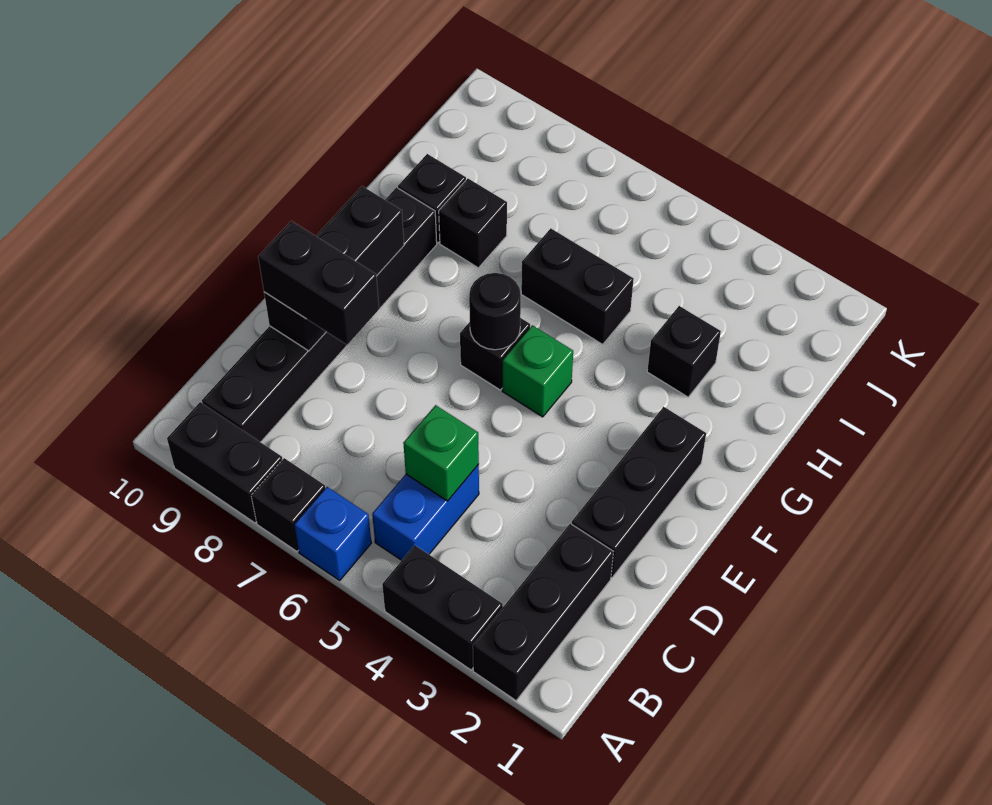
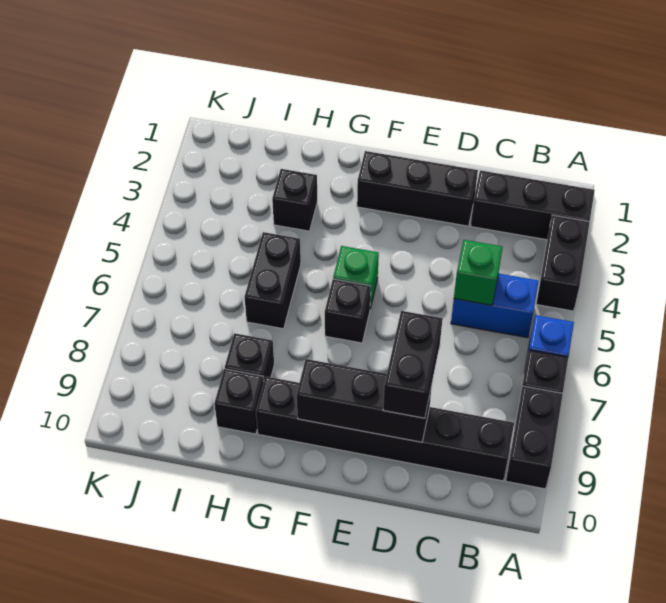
black round brick F6 level 2 -> none

